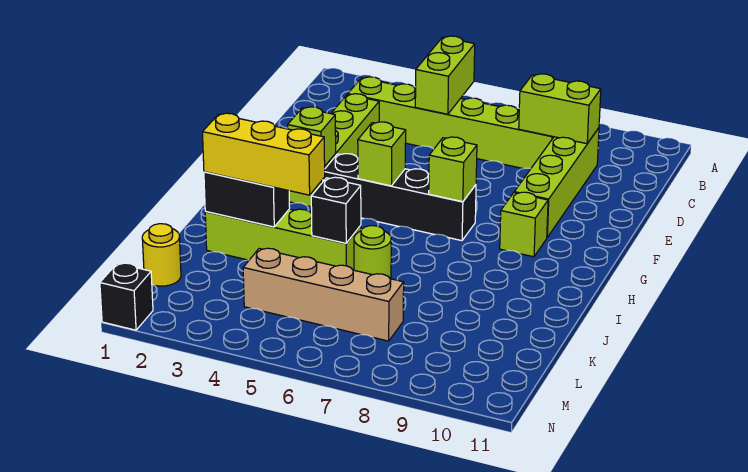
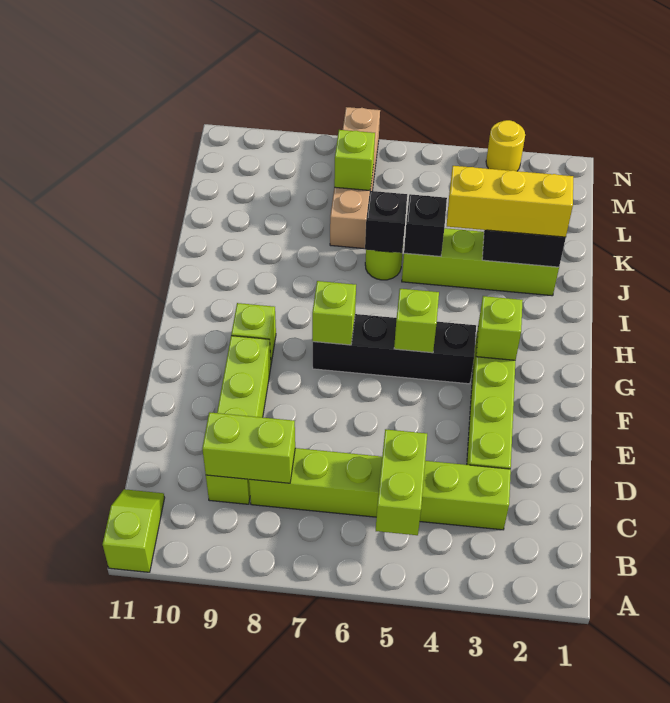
none -> lime slope A11:B11 level 1 top A
yellow round brick L1 level 1 -> yellow round brick N3 level 1
tan brick L4:L7 level 1 -> tan brick K7:N7 level 1
none -> lime brick L7 level 2
black brick N1 level 1 -> black brick J6 level 2

